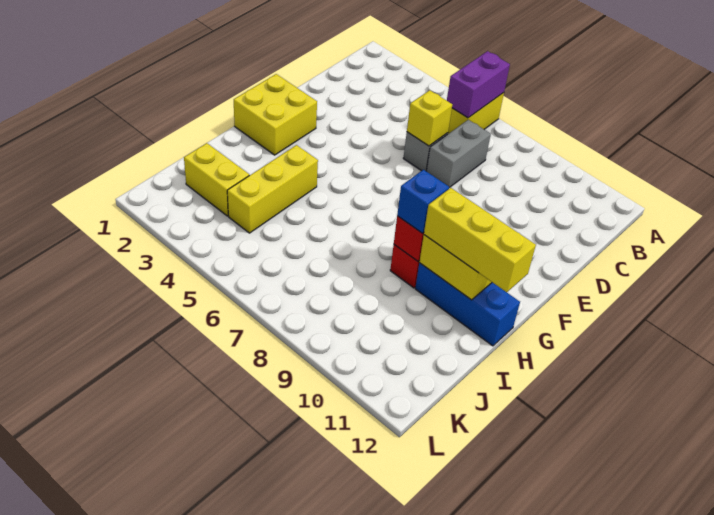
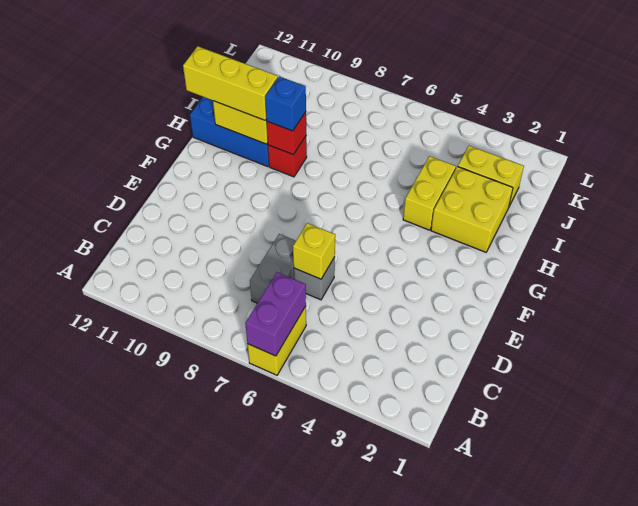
yellow brick F1:G2 level 1 -> yellow brick H2:I3 level 1
yellow brick H4:J4 level 1 -> yellow brick H4:I4 level 1

